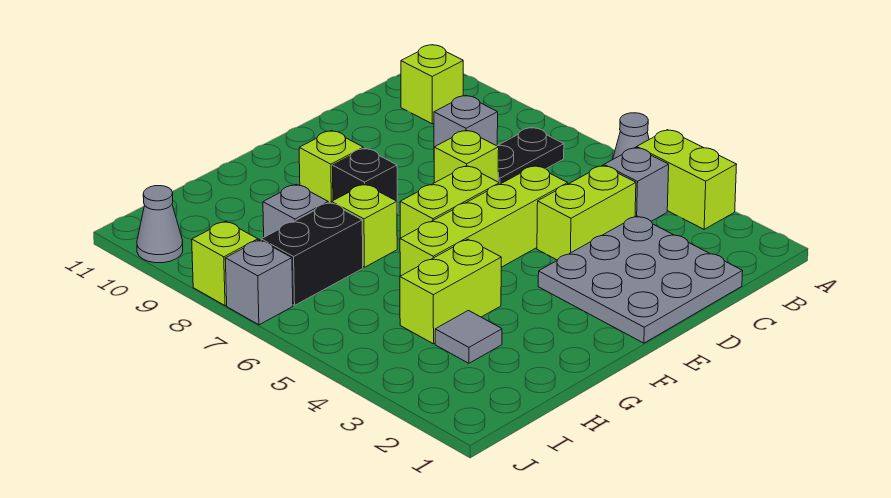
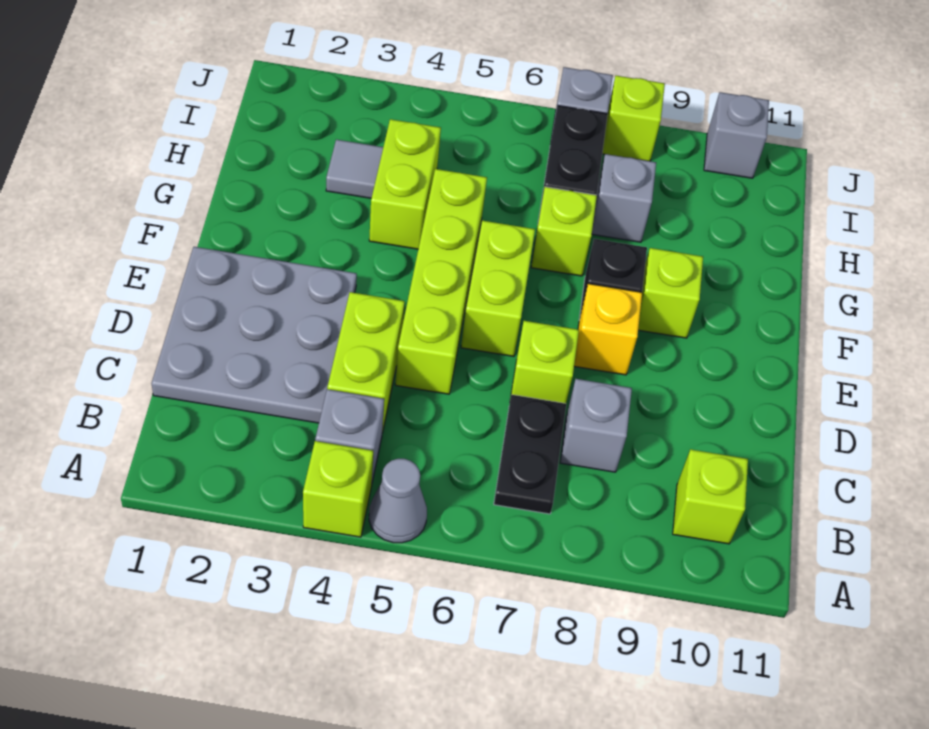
lime brick A3:A4 level 1 -> lime brick A4 level 1
none -> yellow brick E8 level 1
grey cone J10 level 1 -> grey brick J10 level 1

